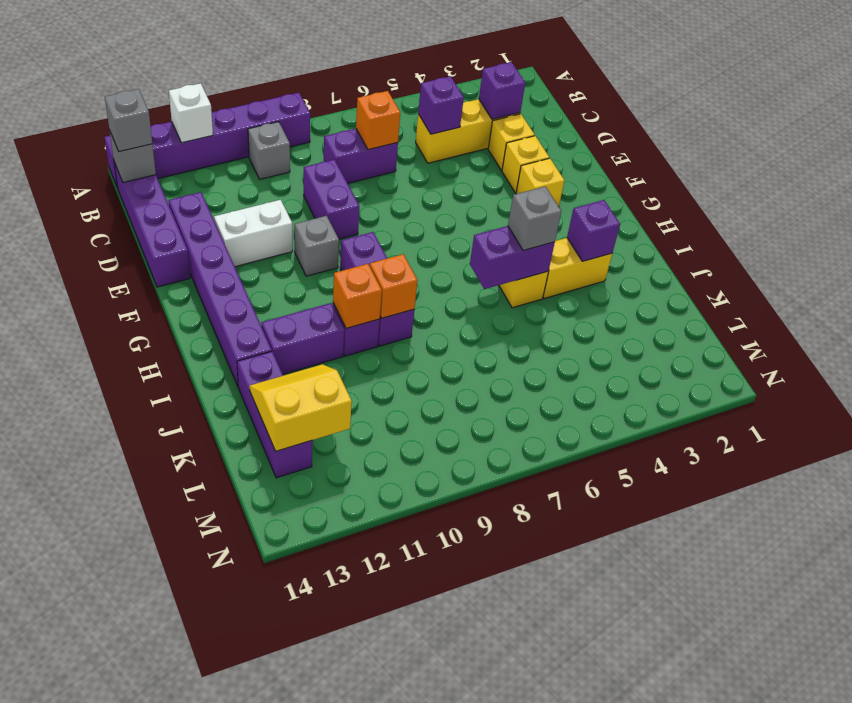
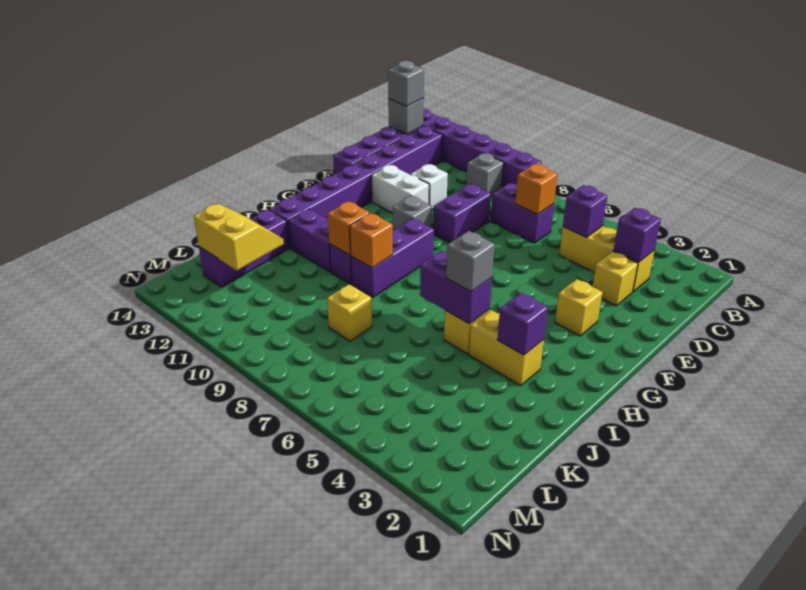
white brick A12 level 2 -> white brick D11 level 1
purple brick D13:I13 level 1 -> purple brick B13:I13 level 1
yellow brick E3 level 1 -> yellow brick K8 level 1

